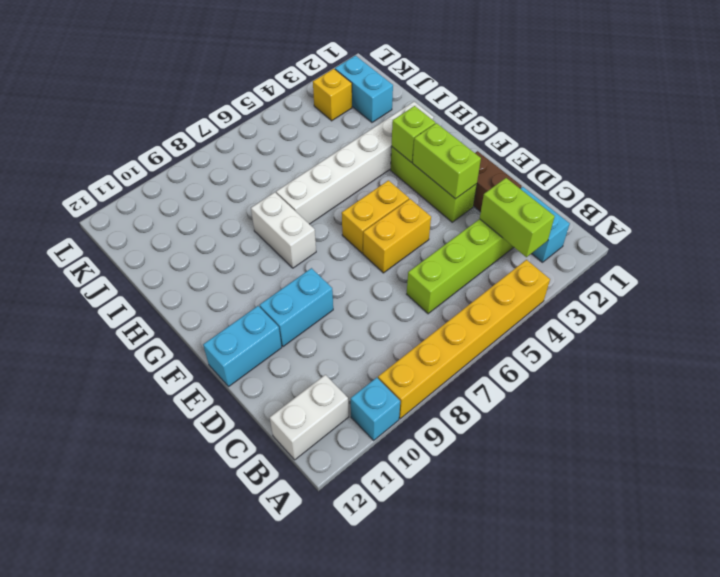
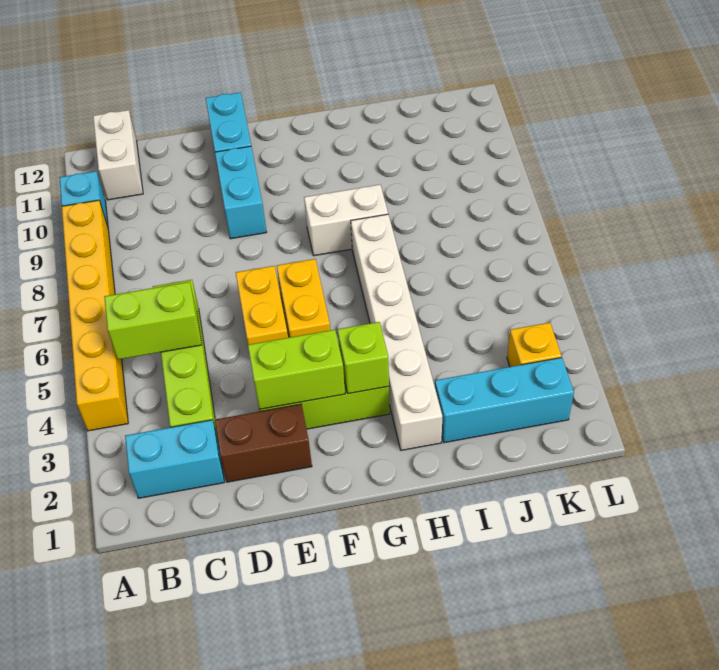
lime brick B3:C3 level 2 -> lime brick B5:C5 level 2
cyan brick J2:K2 level 1 -> cyan brick I2:K2 level 1

